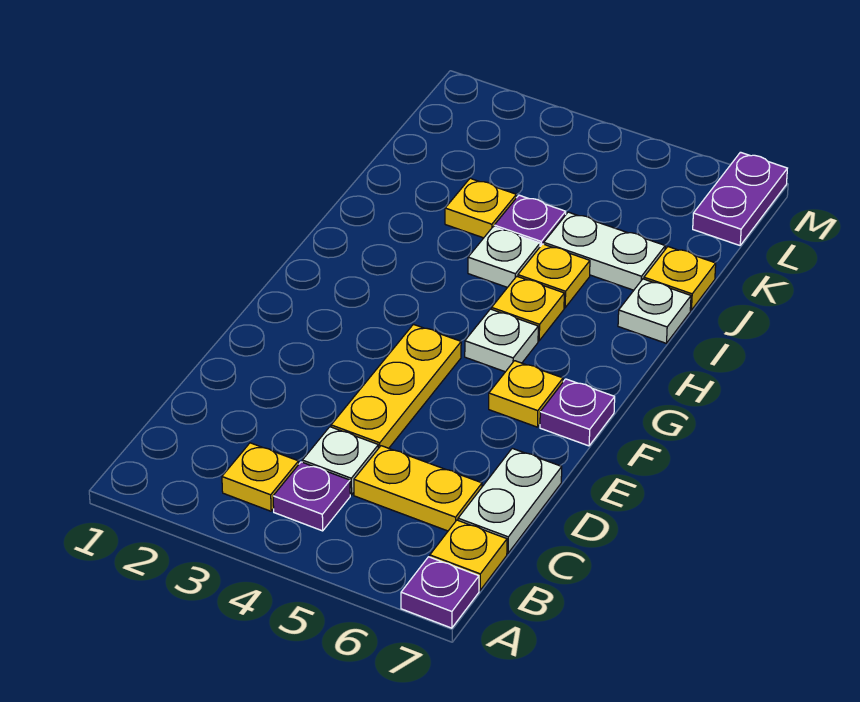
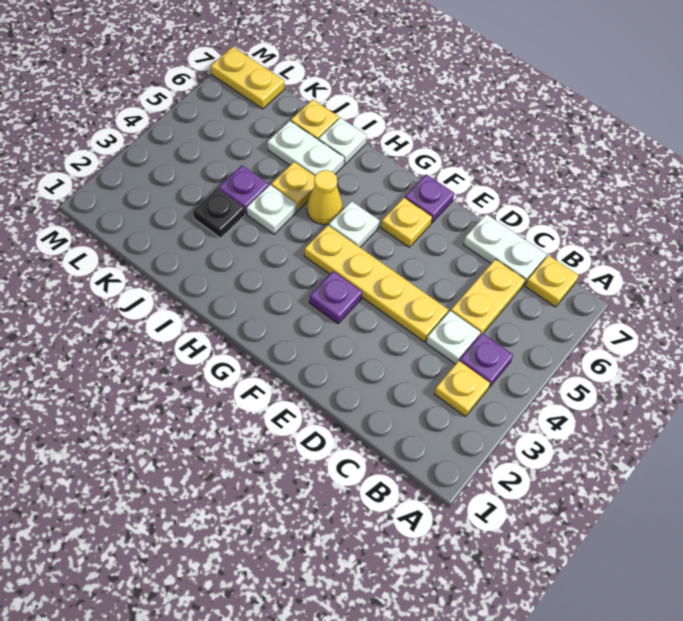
purple plate A7 level 1 -> purple plate F3 level 1
yellow plate D4:F4 level 1 -> yellow plate D4:G4 level 1
yellow plate H5 level 1 -> yellow cone H5 level 1
yellow plate J3 level 1 -> black plate J3 level 1
white plate J5:J6 level 1 -> white plate I6:J6 level 1
purple plate L7:M7 level 1 -> yellow plate L7:M7 level 1

